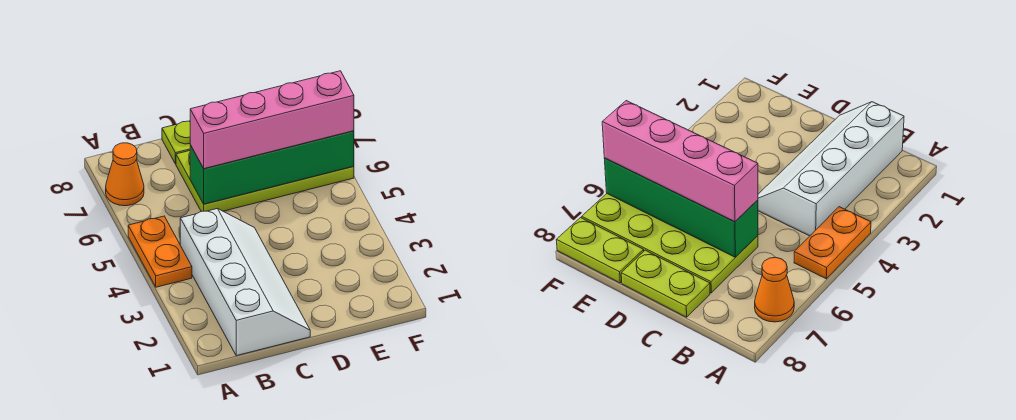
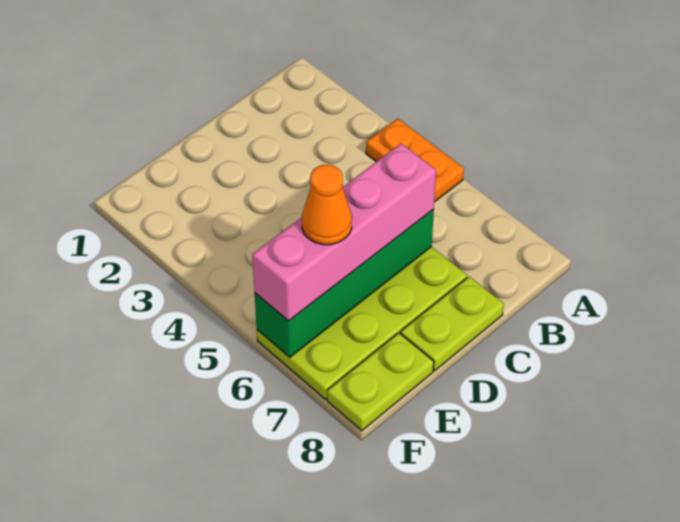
orange cone A7 level 1 -> orange cone E6 level 4
white slope B1:C4 level 1 top B -> none

